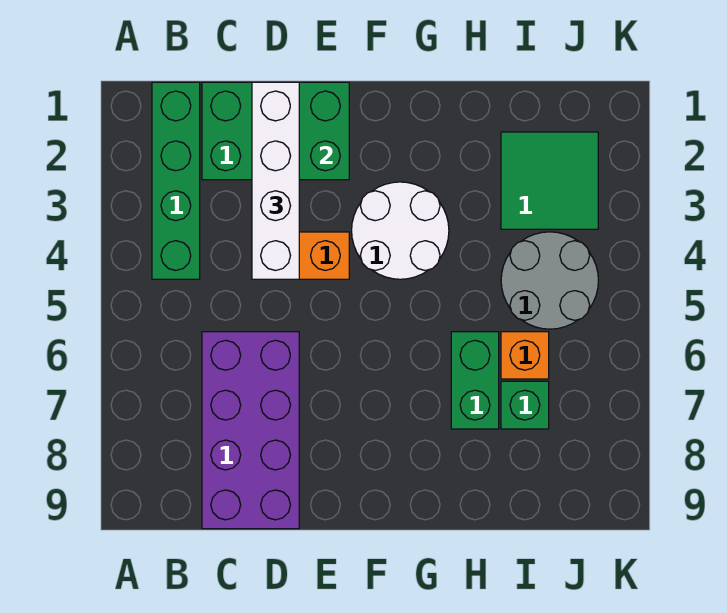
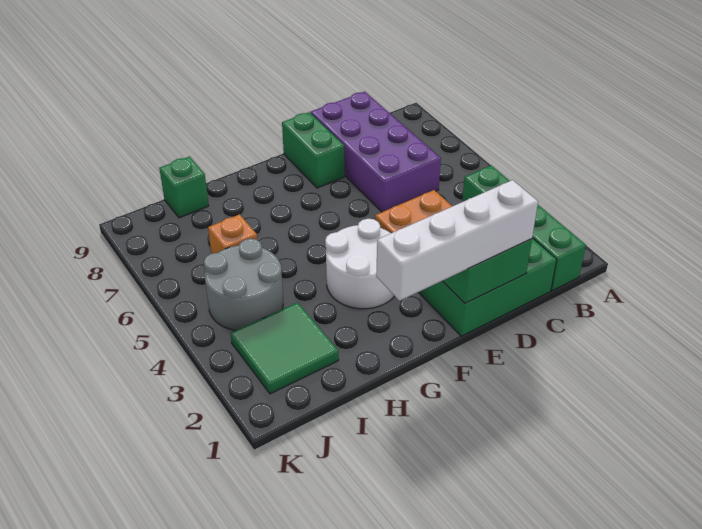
white brick D1:D4 level 3 -> white brick D1:G1 level 3
green brick H6:H7 level 1 -> green brick E8:E9 level 1
green brick I7 level 1 -> green brick I9 level 1

